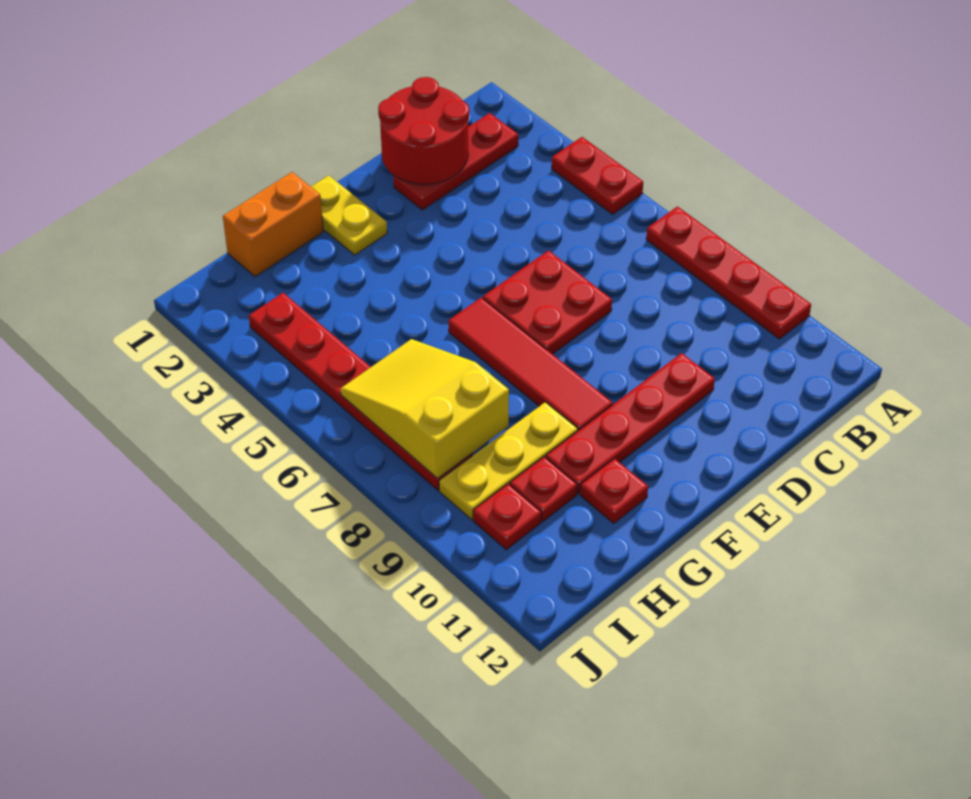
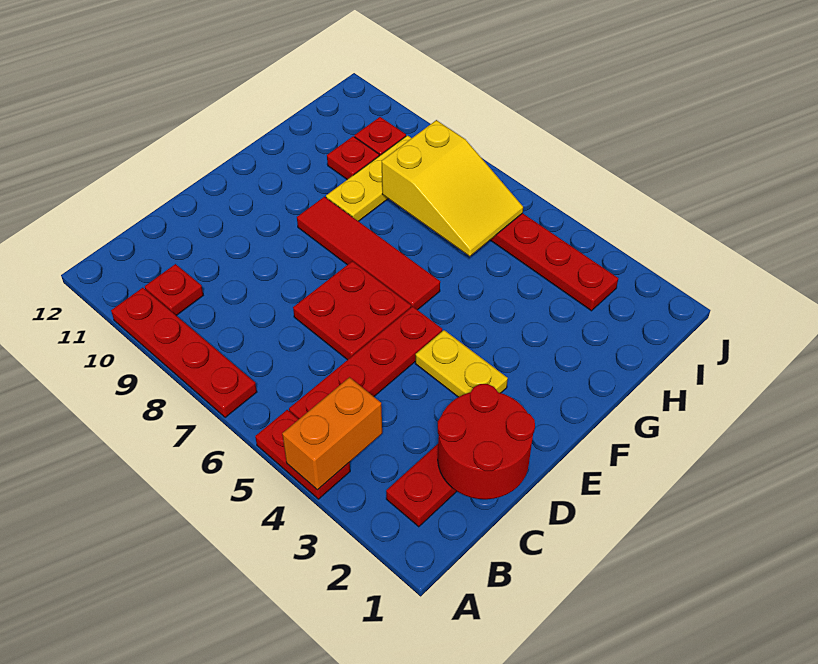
red plate D10:G10 level 1 -> red plate B5:E5 level 1
yellow plate F1:F2 level 1 -> yellow plate E3:E4 level 1
orange brick G1:H1 level 1 -> orange brick A4:B4 level 2
red plate G11 level 1 -> red plate B10 level 1

